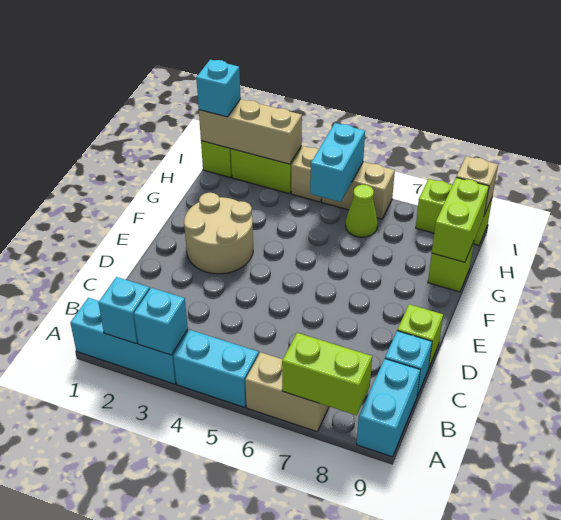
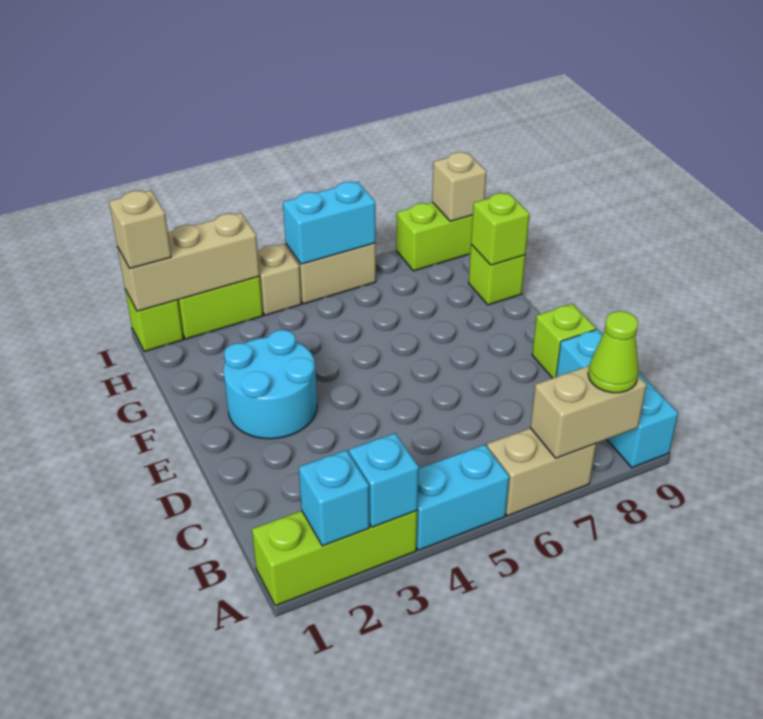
cyan brick A1:A3 level 1 -> lime brick A1:A3 level 1
lime brick A7:A8 level 2 -> tan brick A7:A8 level 2
tan round brick E2:F3 level 1 -> cyan round brick E2:F3 level 1
lime brick G9:H9 level 2 -> lime brick G9 level 2
cyan brick H5:I5 level 2 -> cyan brick I5:I6 level 2
lime cone H6 level 1 -> lime cone A8 level 3
cyan brick I1 level 3 -> tan brick I1 level 3

